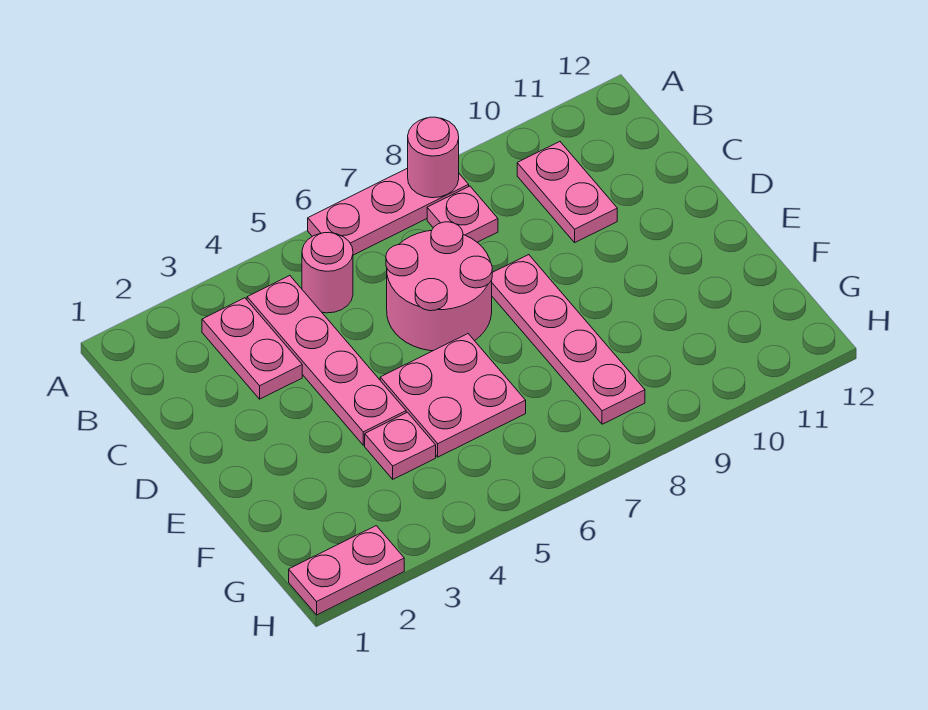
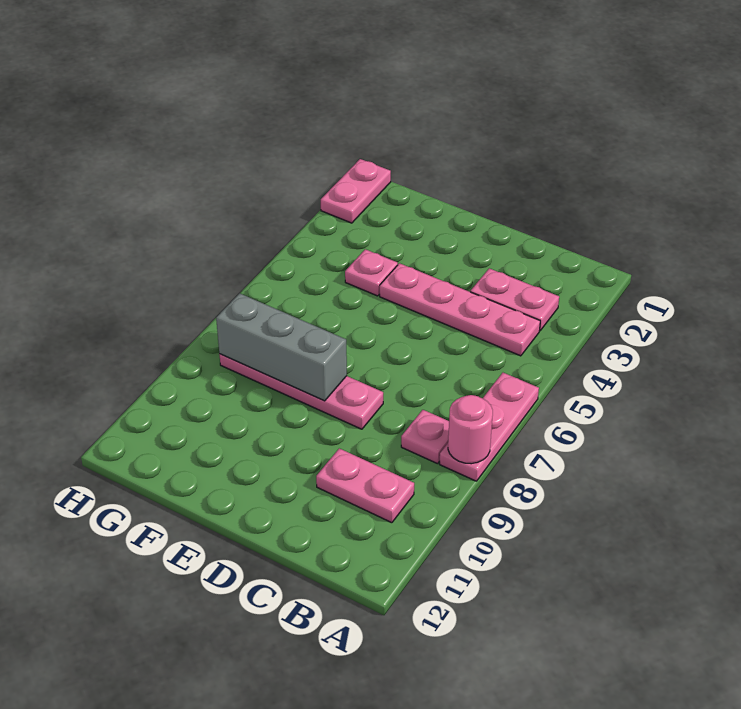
pink round brick B5 level 1 -> none
pink round brick C6:D7 level 1 -> none
pink plate E5:F6 level 1 -> none
none -> grey brick E8:G8 level 2

